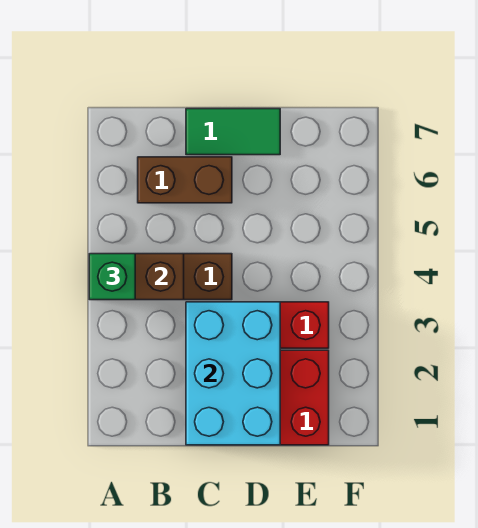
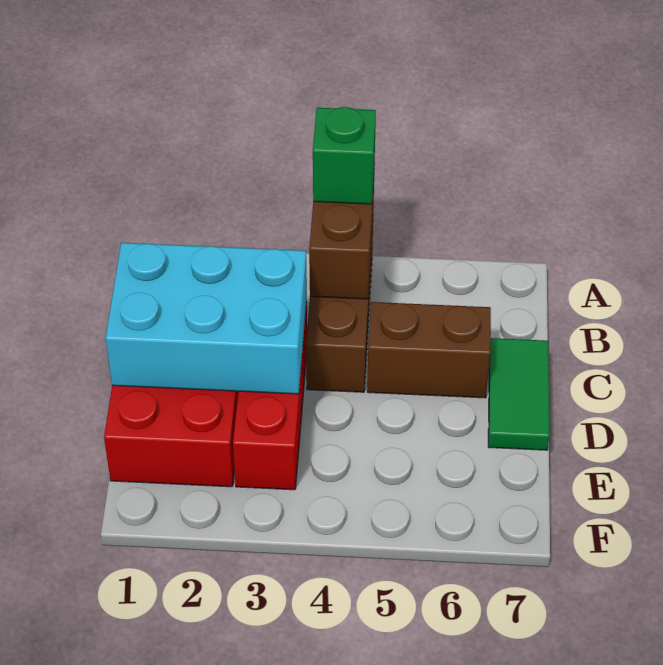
brown brick B6:C6 level 1 -> brown brick C5:C6 level 1

